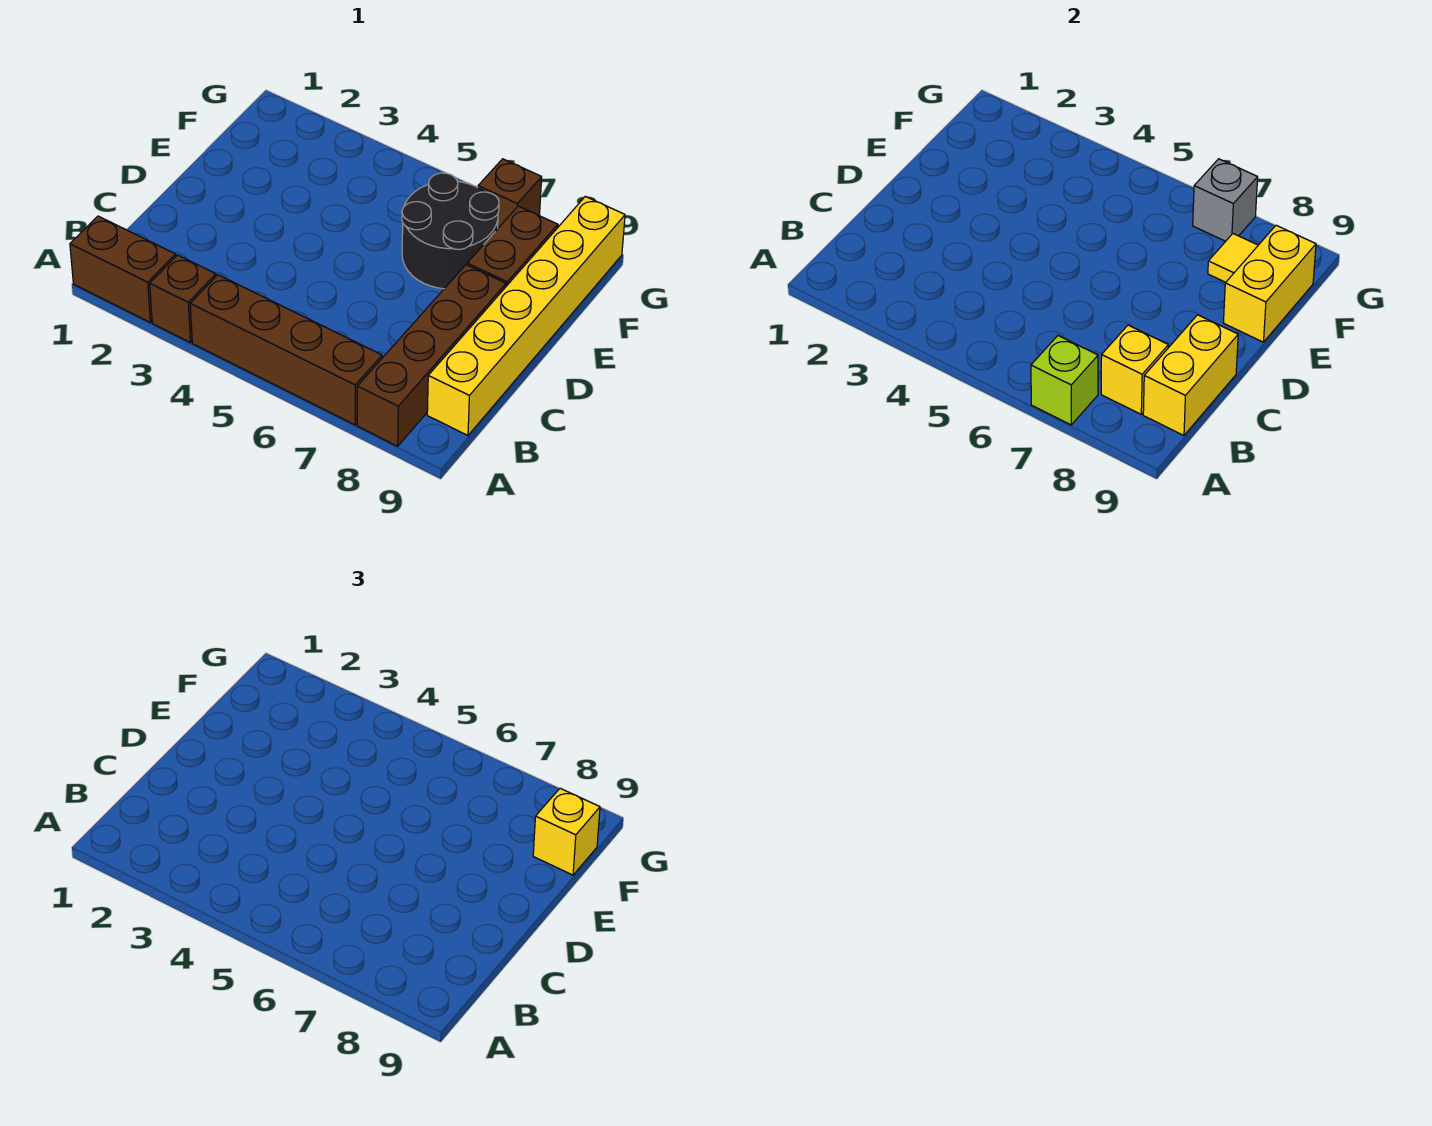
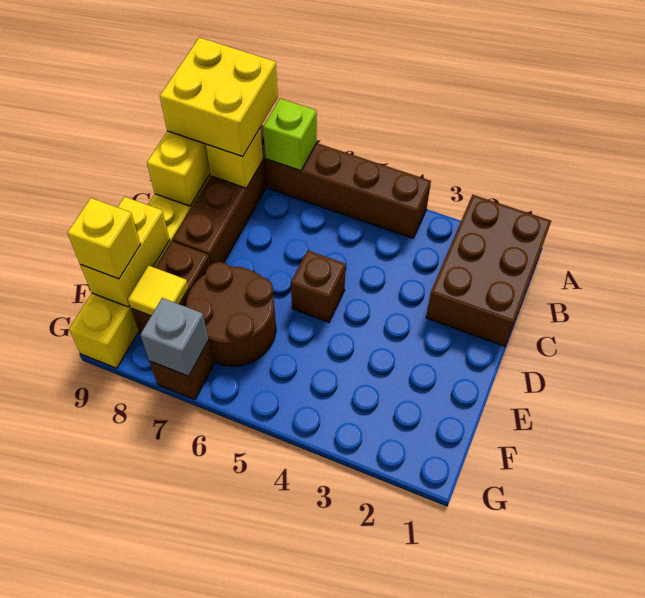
brown brick A1:A2 level 1 -> brown brick A1:C2 level 1
brown brick A3 level 1 -> brown brick D5 level 1
none -> yellow brick A8:B9 level 3
black round brick E6:F7 level 1 -> brown round brick E6:F7 level 1

